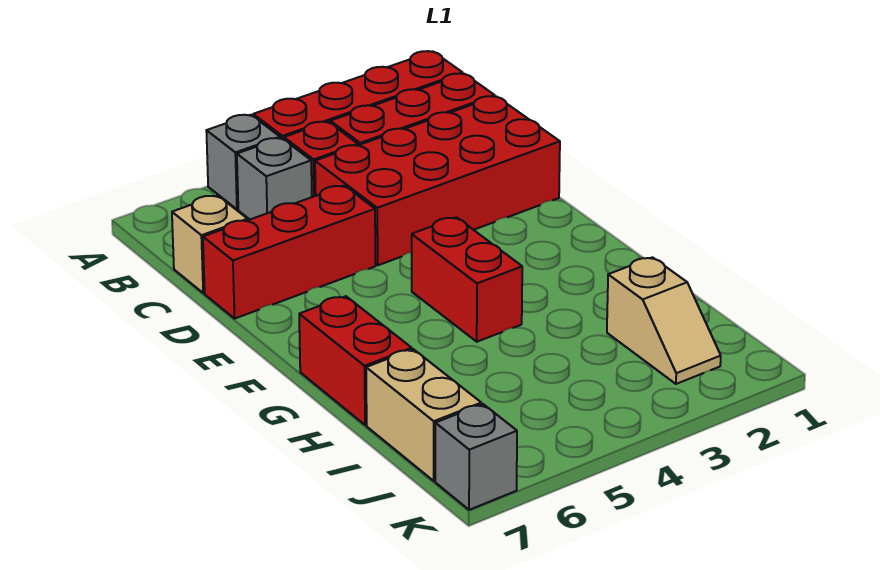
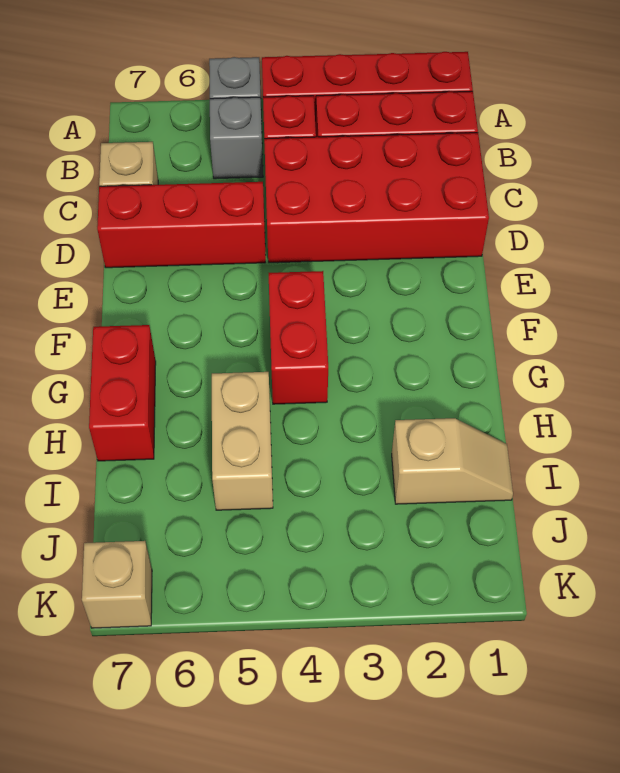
tan slope I2:J2 level 1 top I -> tan slope I1:I2 level 1 top 2
tan brick I7:J7 level 1 -> tan brick H5:I5 level 1
grey brick K7 level 1 -> tan brick K7 level 1

